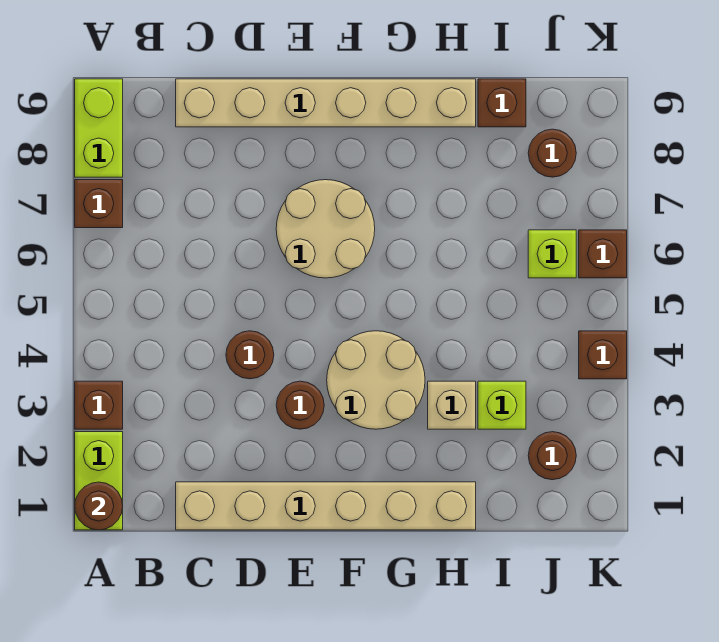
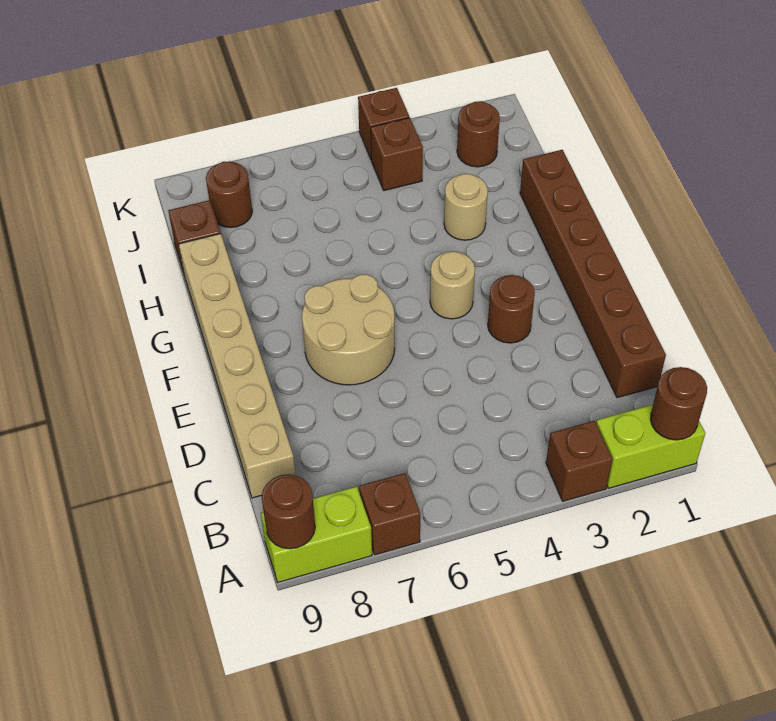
tan brick C1:H1 level 1 -> brown brick C1:H1 level 1
brown round brick D4 level 1 -> brown round brick A9 level 2
tan round brick F3:G4 level 1 -> tan round brick F4 level 1
tan brick H3 level 1 -> tan round brick H3 level 1
lime brick I3 level 1 -> none
lime brick J6 level 1 -> none
brown brick K6 level 1 -> brown brick J4 level 1

